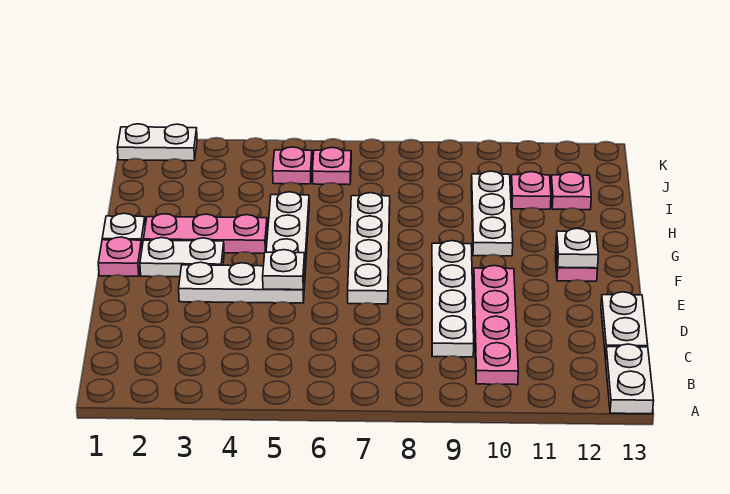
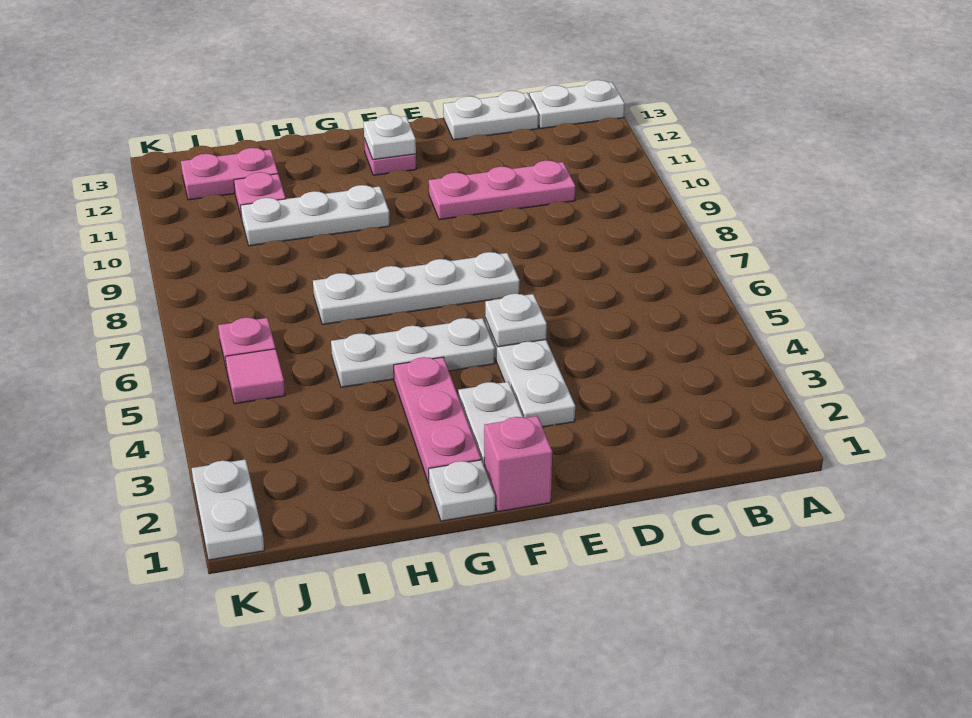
pink plate B10:E10 level 1 -> pink plate C10:E10 level 1
white plate C9:F9 level 1 -> none
pink plate F1 level 1 -> pink brick F1 level 1
pink plate I12 level 1 -> pink plate I12:J12 level 1
pink plate J5 level 1 -> pink tile J5 level 1

